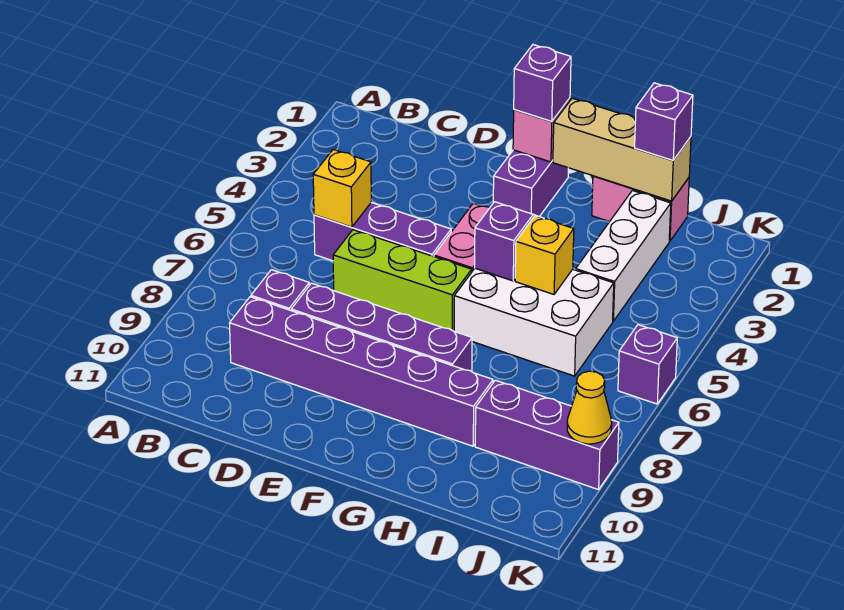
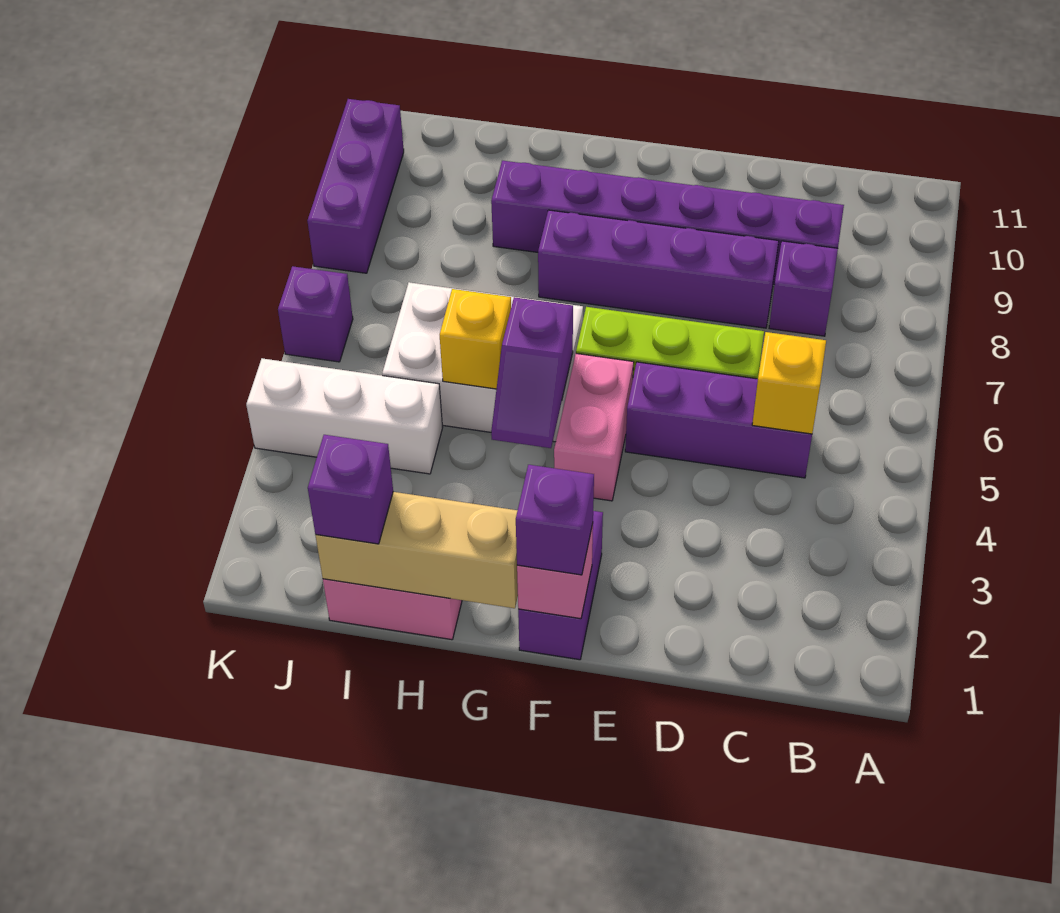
white brick I2:I4 level 1 -> white brick I4:K4 level 1
purple brick I9:K9 level 1 -> purple brick K8:K10 level 1
yellow cone K9 level 2 -> none

